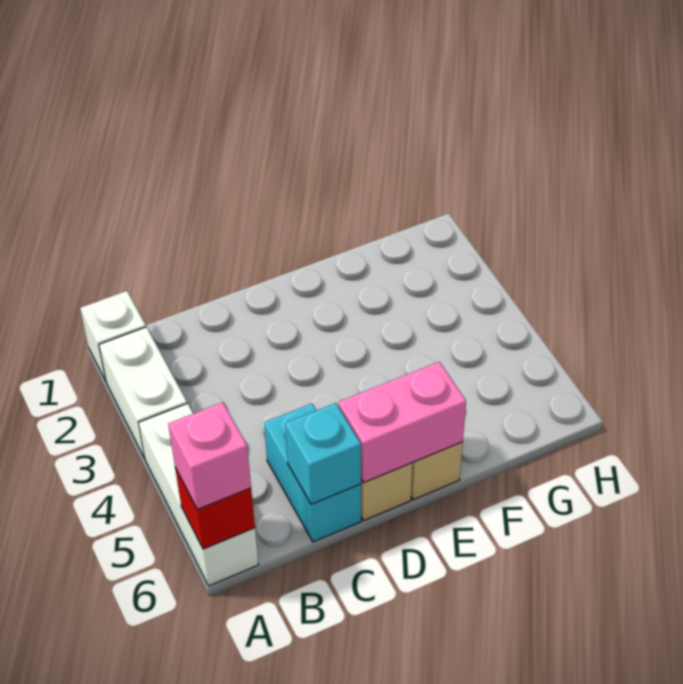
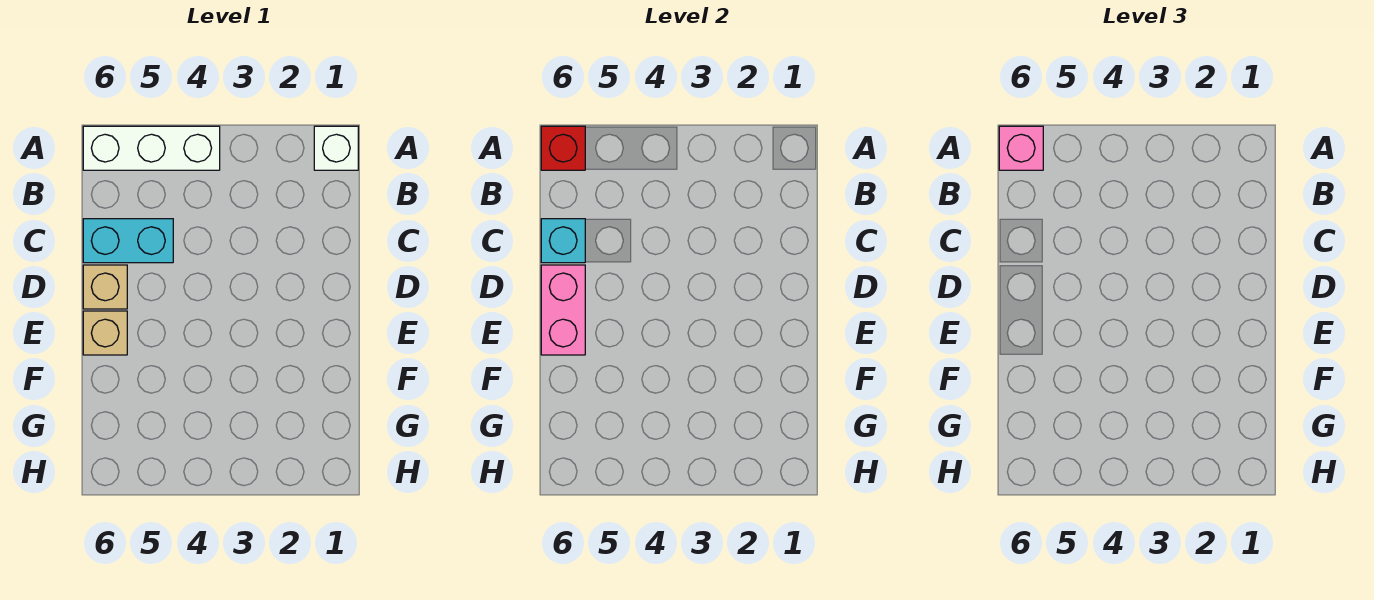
white brick A2:A3 level 1 -> none

